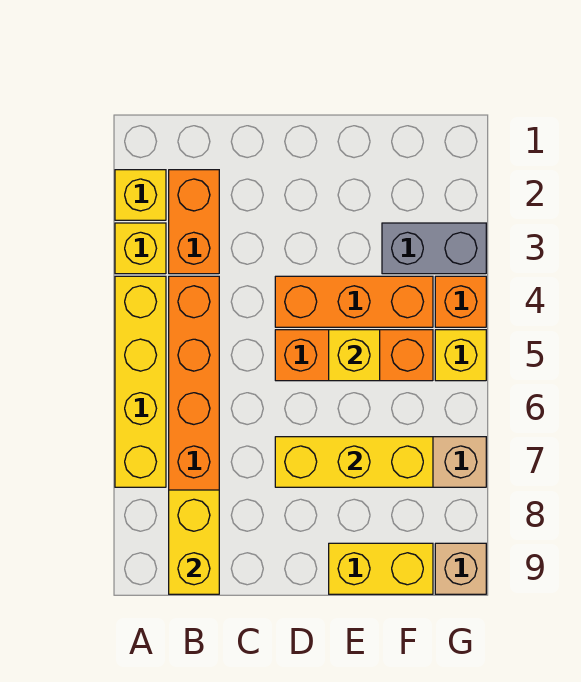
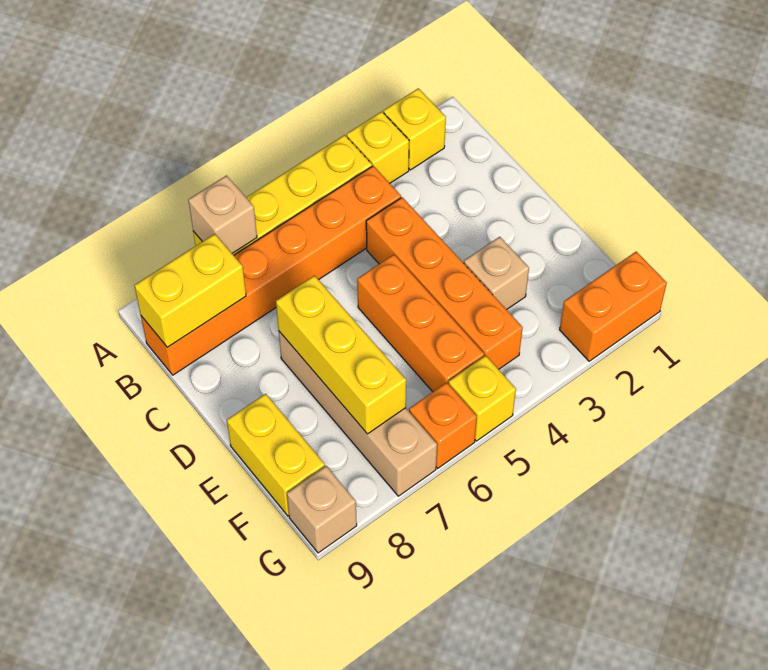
none -> tan brick A7 level 2
orange brick B2:B3 level 1 -> orange brick G1:G2 level 1
orange brick D4:F4 level 1 -> orange brick C4:F4 level 1
none -> tan brick E3 level 1
yellow brick E5 level 2 -> none
grey brick F3:G3 level 1 -> none
orange brick G4 level 1 -> orange brick G6 level 1

